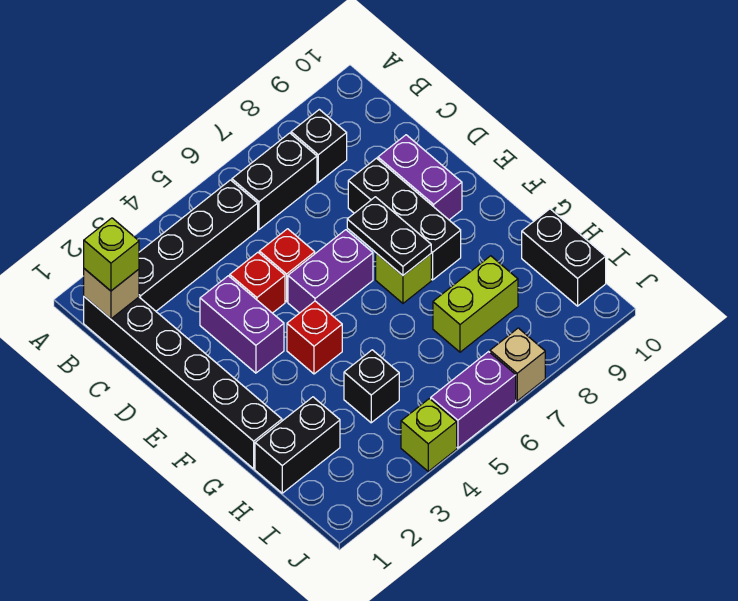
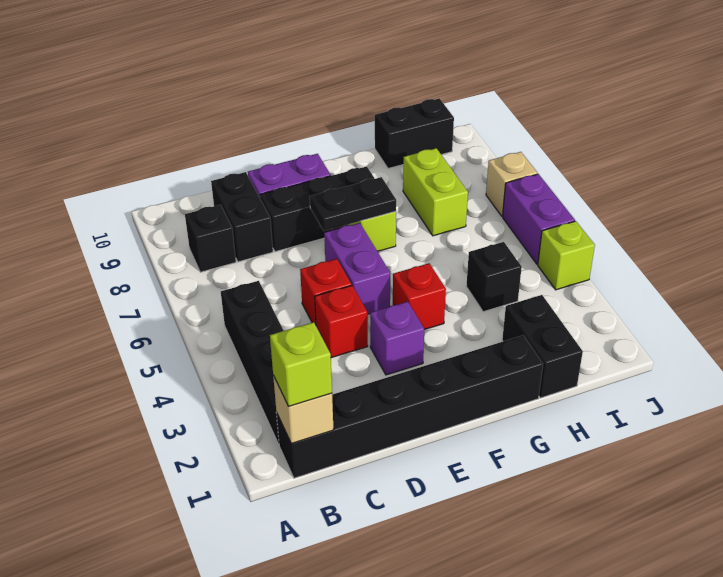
black brick B6:B7 level 1 -> black brick C8:C9 level 1
purple brick D3:E3 level 1 -> purple brick E3 level 1

